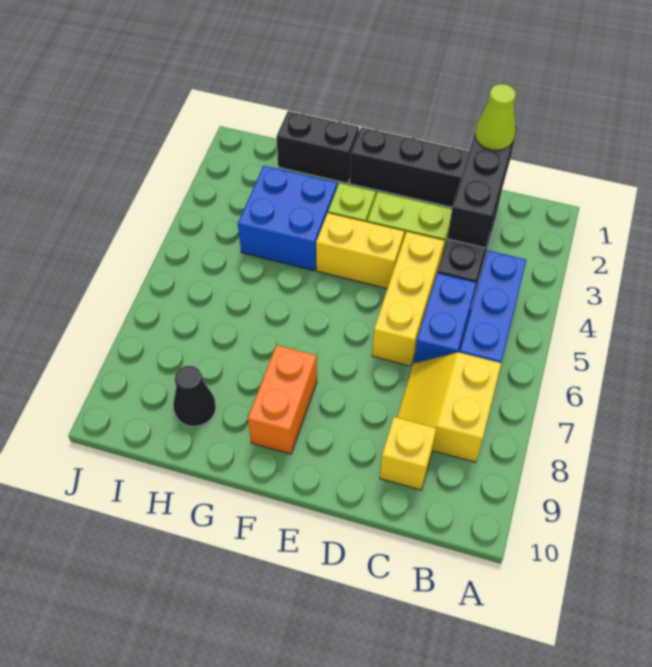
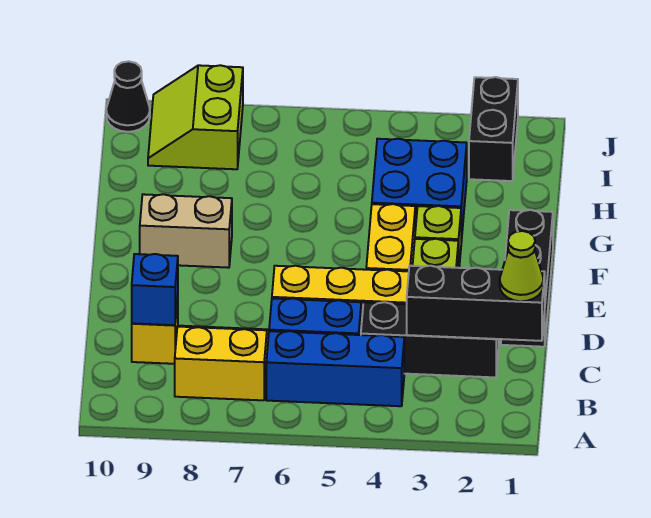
none -> blue brick C9 level 2
orange brick F8:F9 level 1 -> tan brick F8:F9 level 1
black brick G1:H1 level 1 -> black brick I2:J2 level 1
black cone H9 level 1 -> black cone J10 level 1
none -> lime slope I8:J9 level 1 top 8

